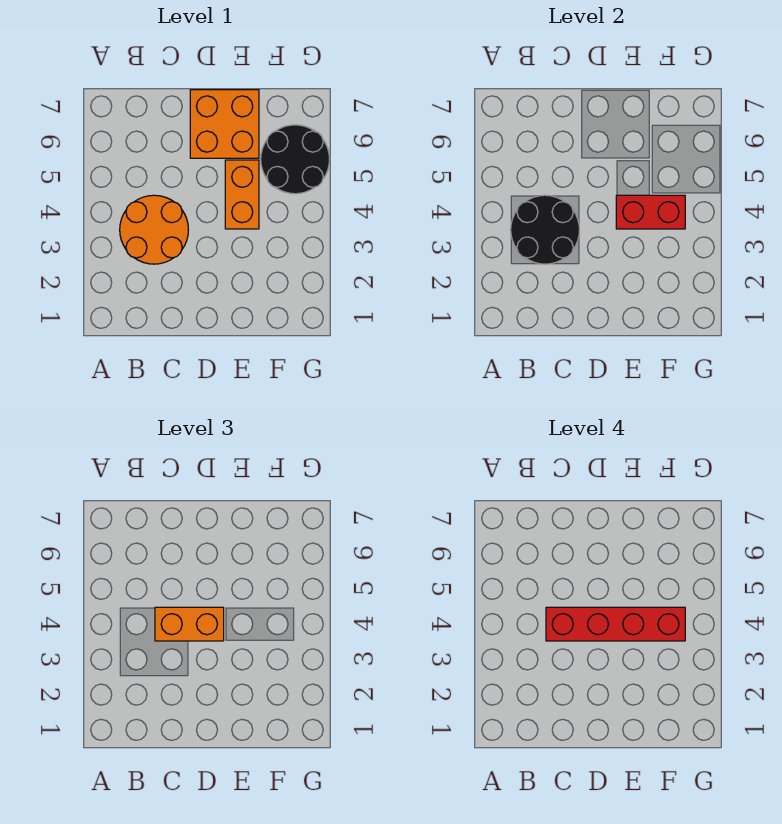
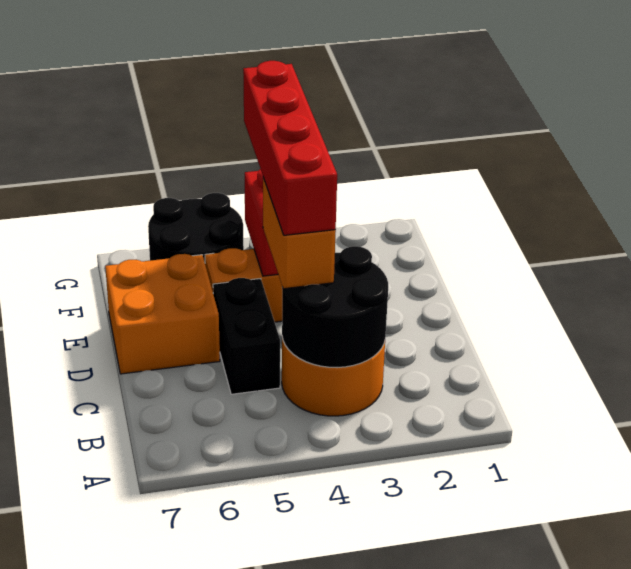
none -> black brick C5:D5 level 1

